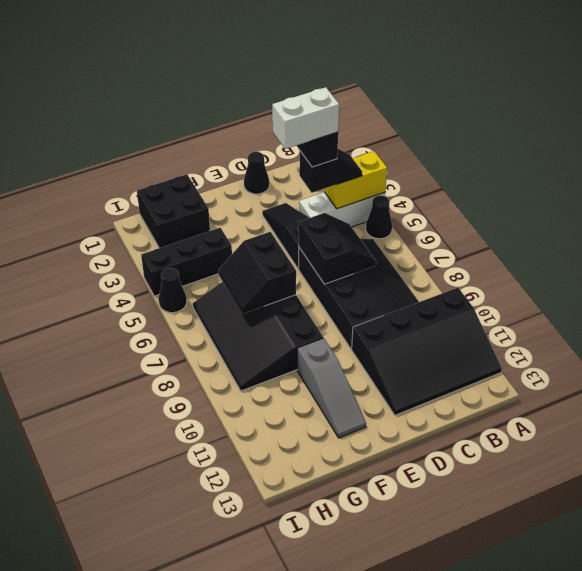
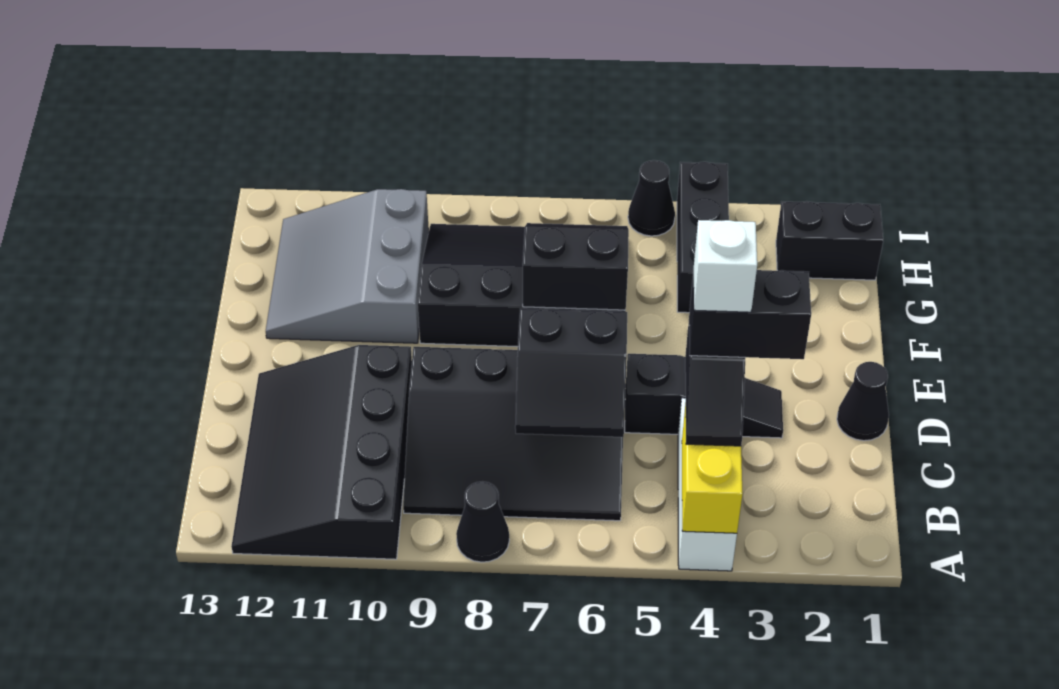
black cone A5 level 1 -> black cone A8 level 1
white brick C4:D4 level 5 -> white brick C4 level 5
grey slope F10:F12 level 1 top 10 -> grey slope F10:H12 level 1 top 10
black brick G1:H2 level 1 -> black brick H1:H2 level 1

